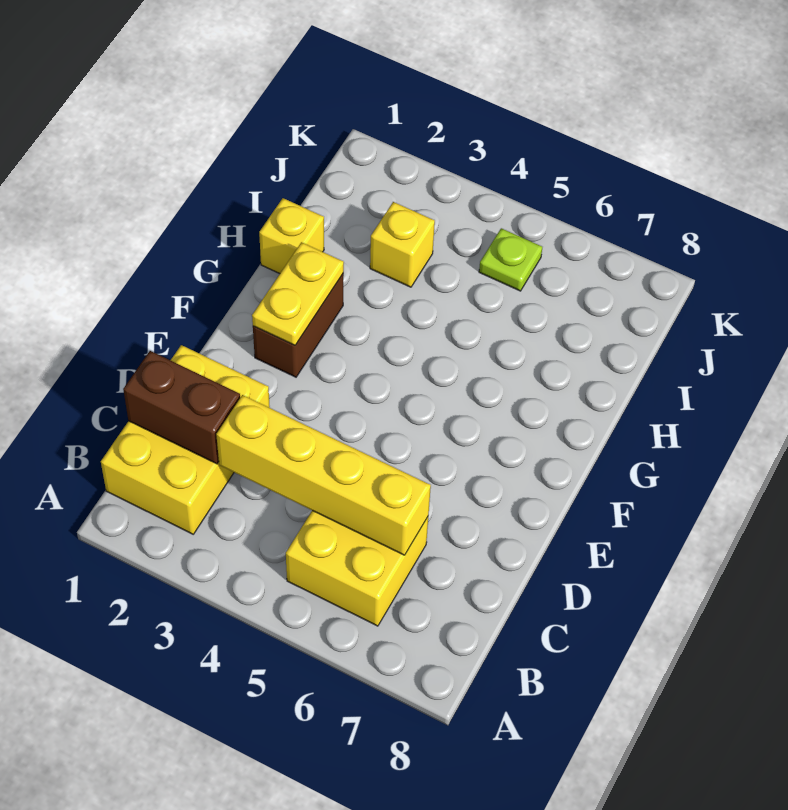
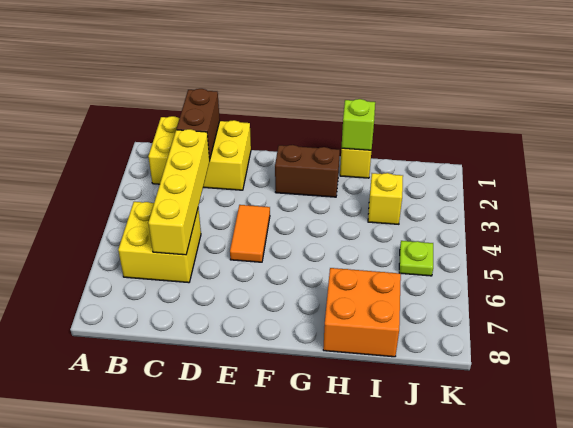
none -> orange tile E4:E5 level 1
yellow plate F2:G2 level 2 -> none
none -> lime brick H1 level 2
none -> orange brick H7:I8 level 1

